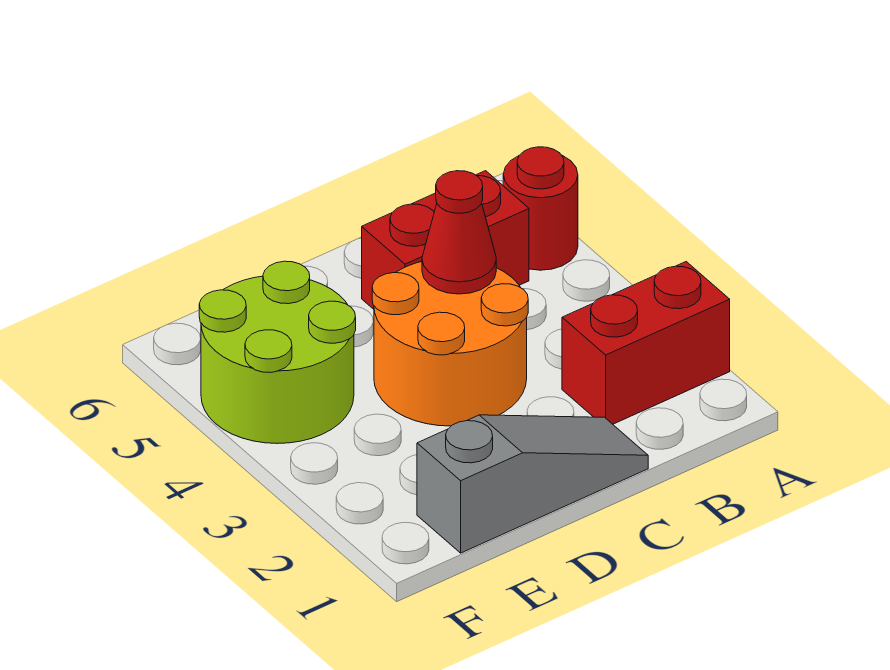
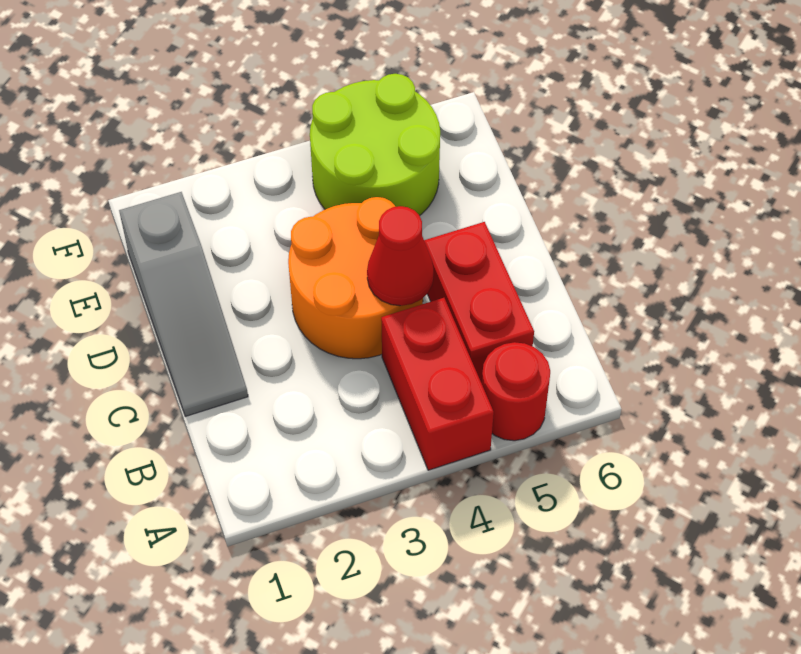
red brick A2:B2 level 1 -> red brick A4:B4 level 1

